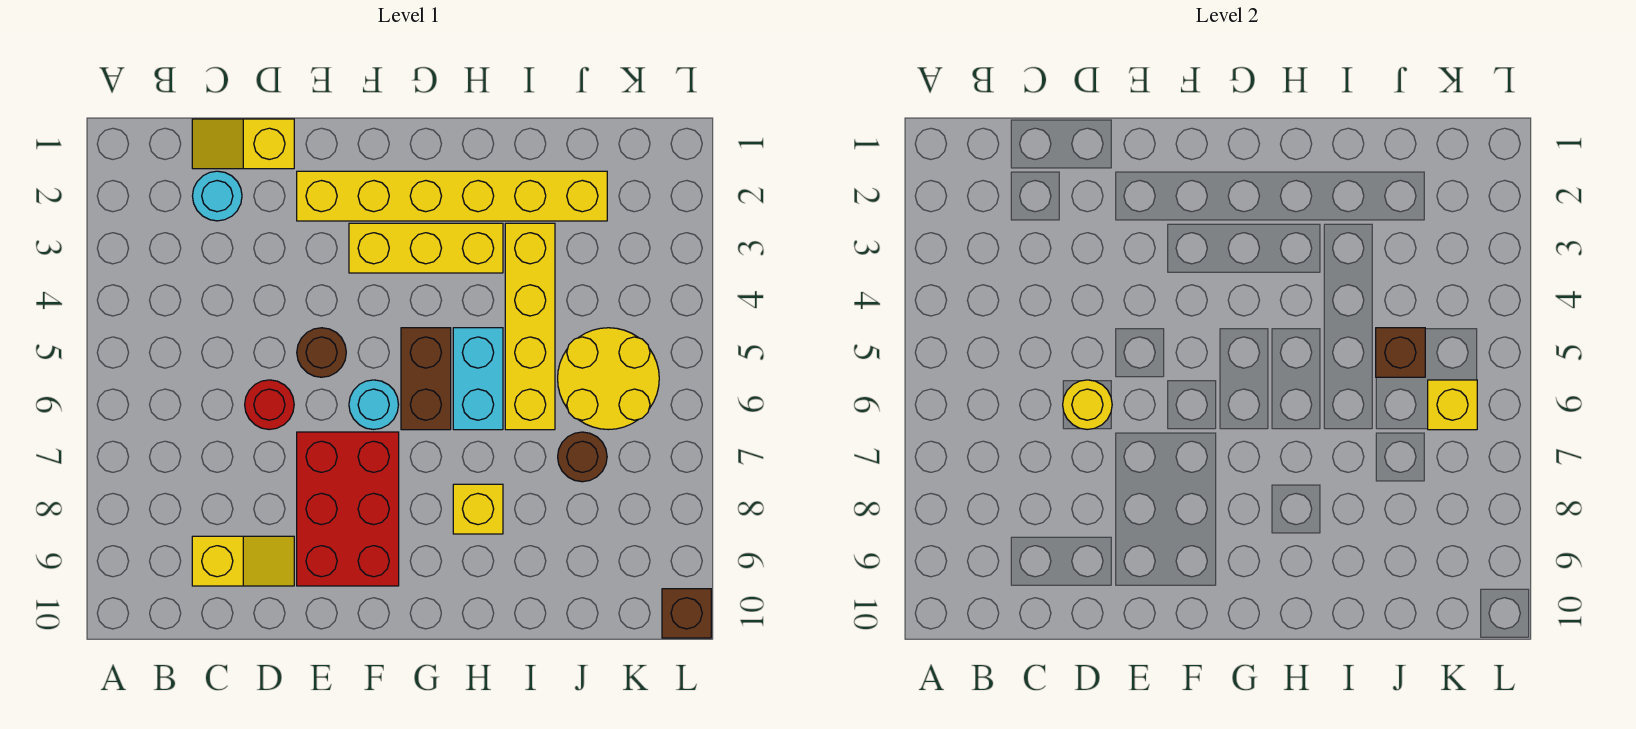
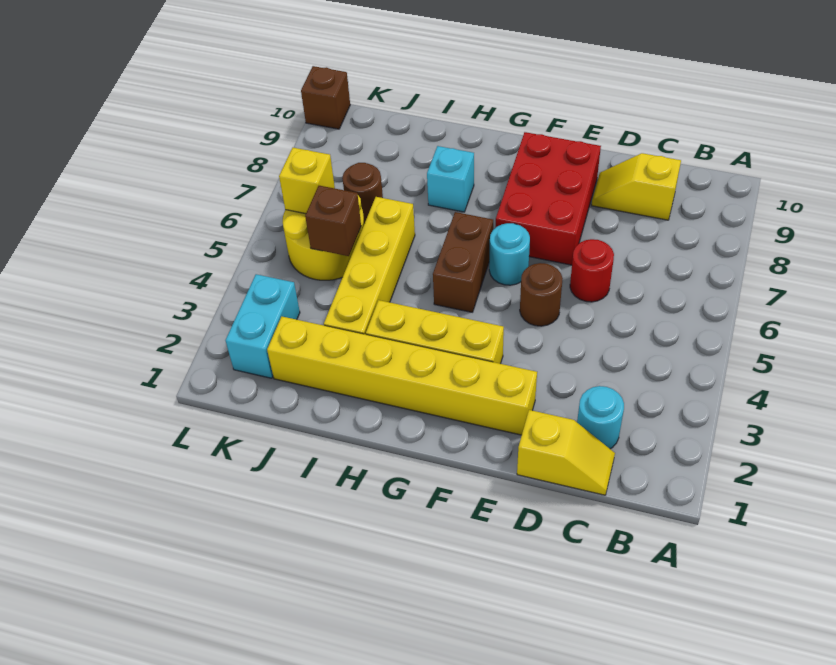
yellow round brick D6 level 2 -> none
cyan brick H5:H6 level 1 -> cyan brick K2:K3 level 1
yellow brick H8 level 1 -> cyan brick H8 level 1

